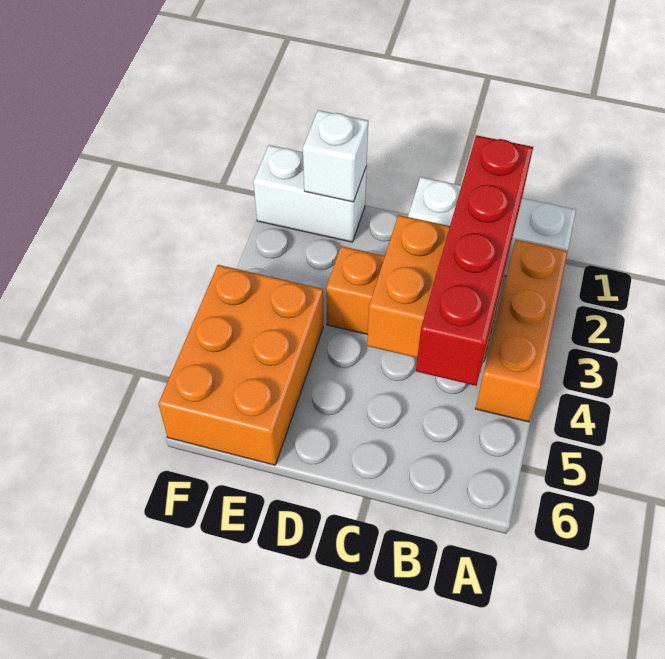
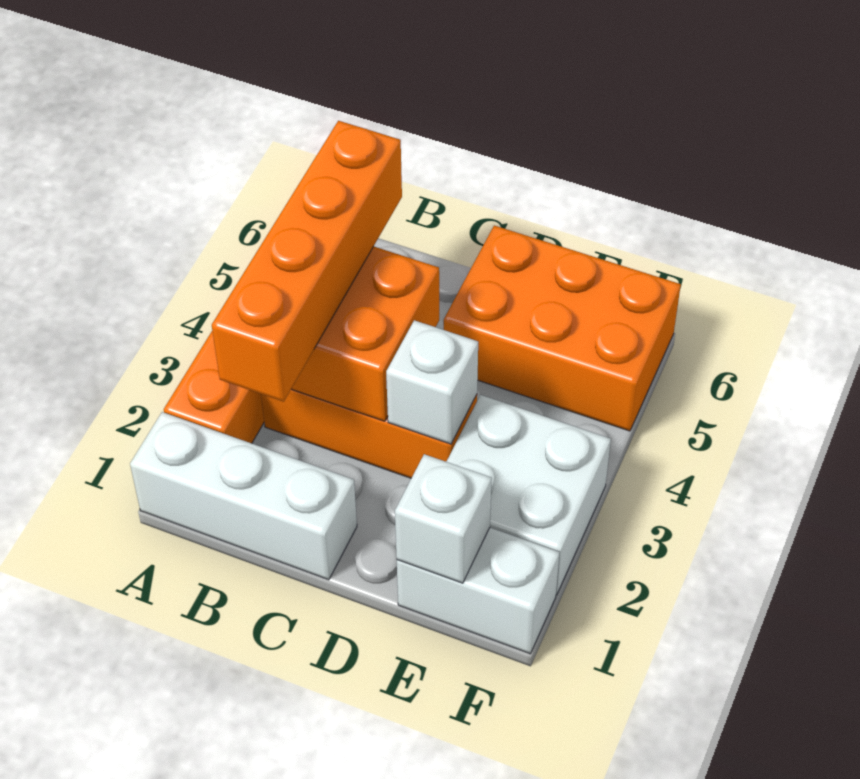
red brick B2:B5 level 3 -> orange brick B2:B5 level 3
none -> white brick D3 level 2
none -> white brick E2:F3 level 1
orange brick E4:F6 level 1 -> orange brick D5:F6 level 1

